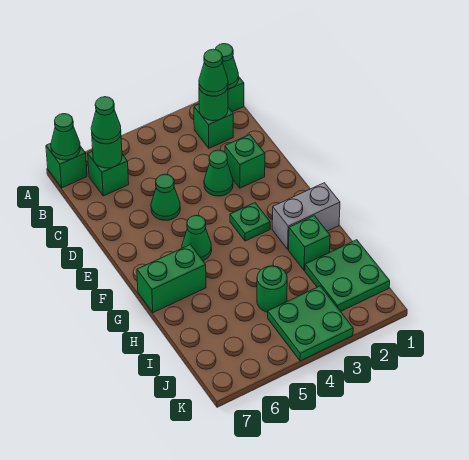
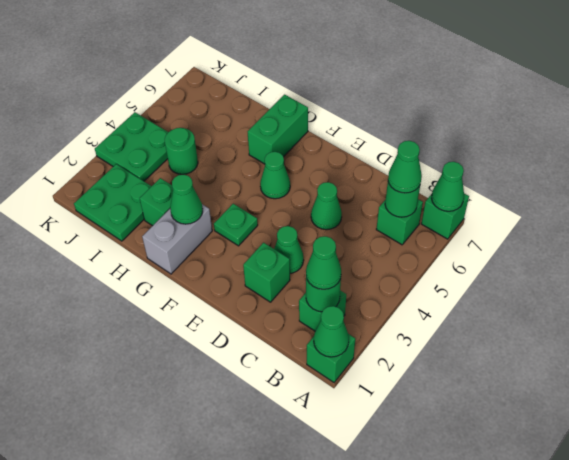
none -> green cone G2 level 2

